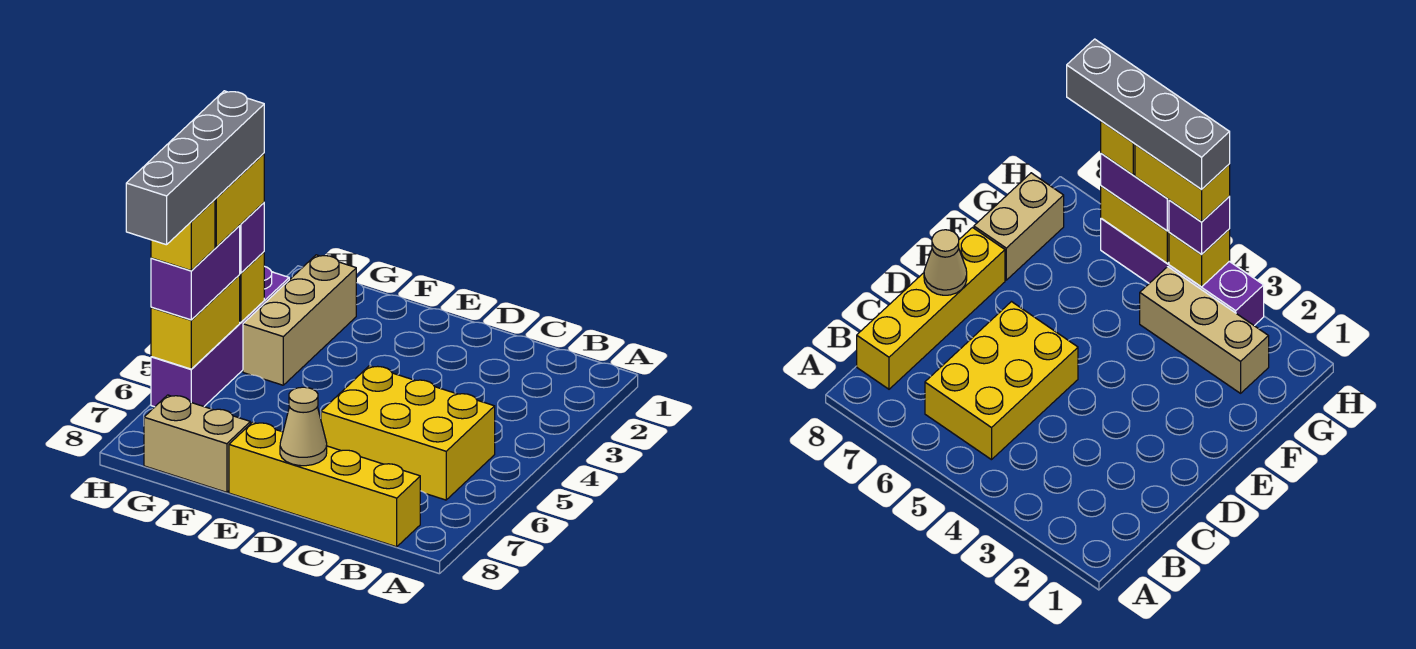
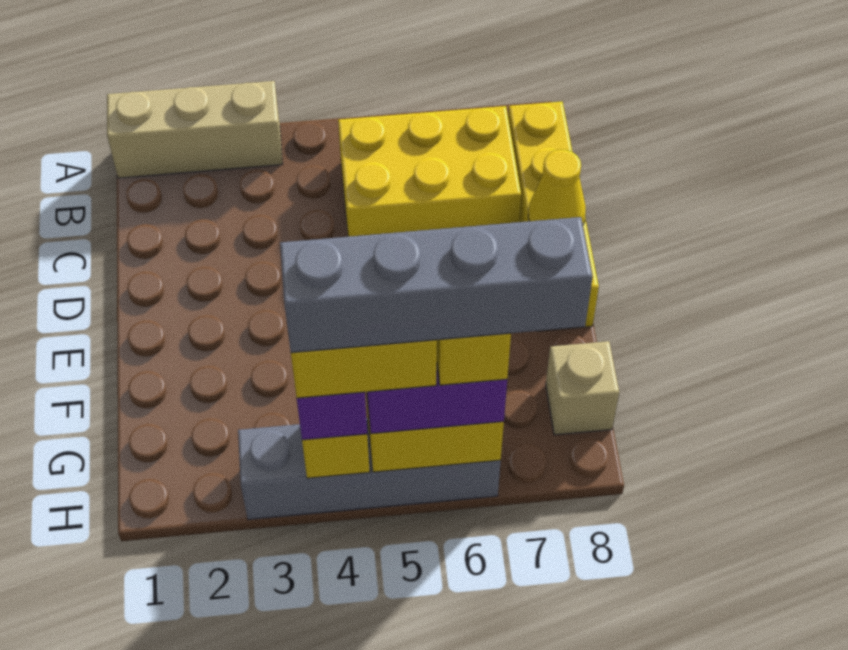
yellow brick B5:D6 level 1 -> yellow brick B5:C7 level 1
tan cone D8 level 2 -> yellow cone D8 level 2
tan brick F8:G8 level 1 -> tan brick G8 level 1
tan brick G2:G4 level 1 -> tan brick A1:A3 level 1
purple brick H3:H6 level 1 -> grey brick H3:H6 level 1

